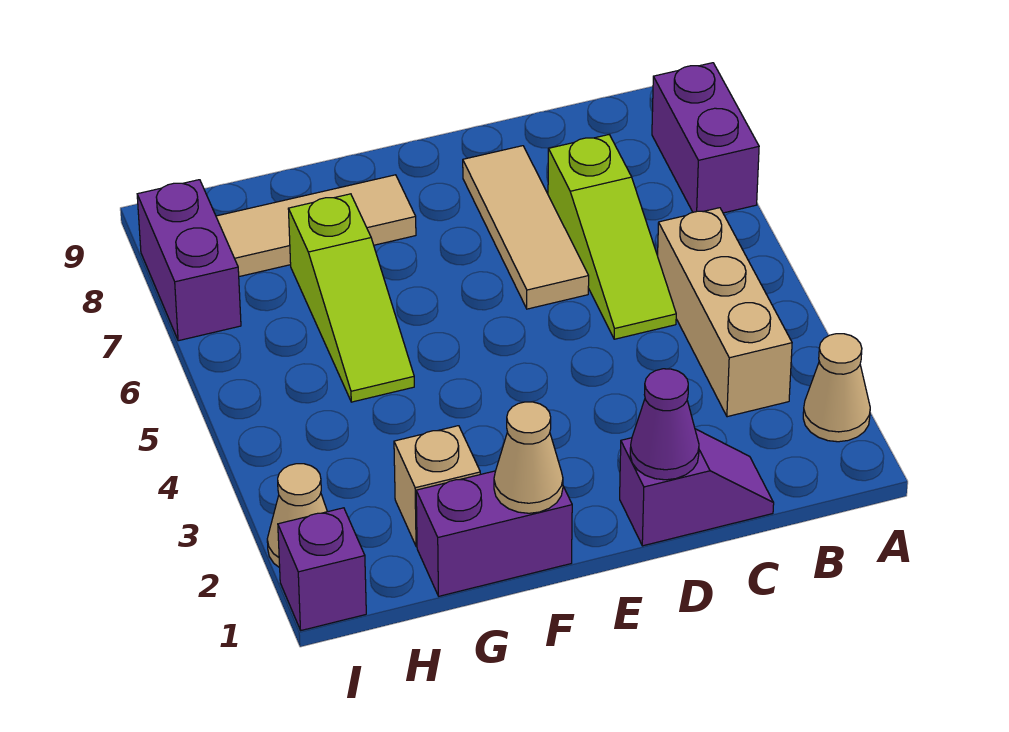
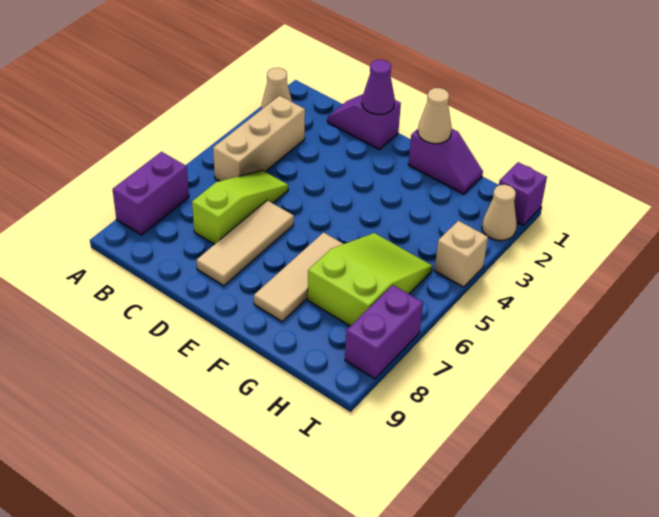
purple brick F1:G1 level 1 -> purple slope F1:G1 level 1 top F
tan tile F8:H8 level 1 -> tan tile F6:F8 level 1
tan brick G2 level 1 -> tan brick I4 level 1
lime slope G5:G7 level 1 top 7 -> lime slope G5:H7 level 1 top 7

